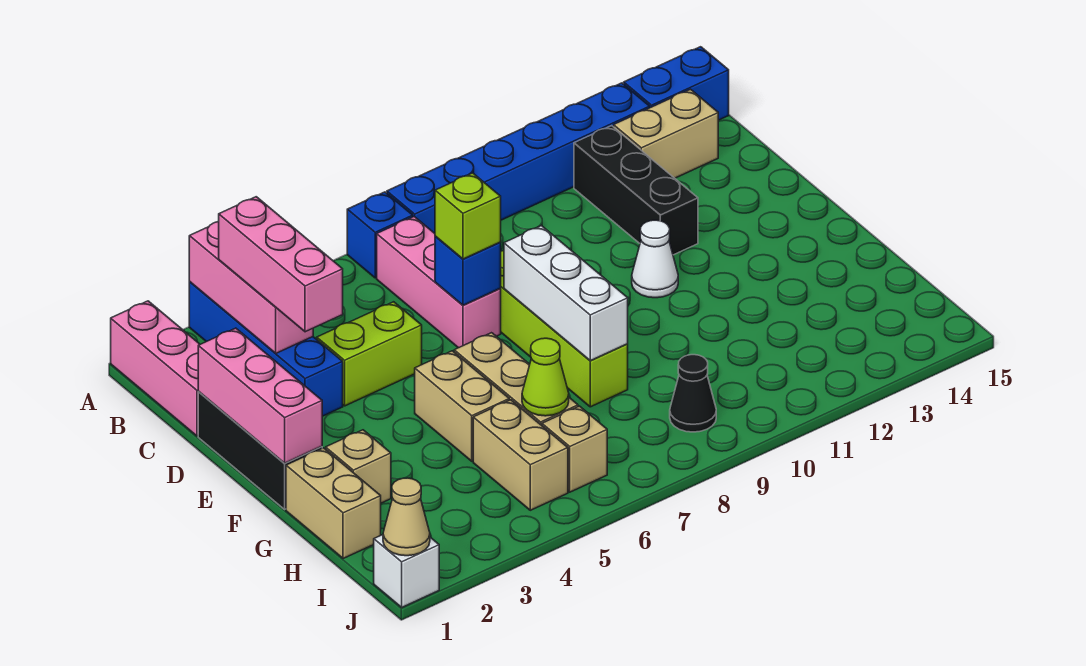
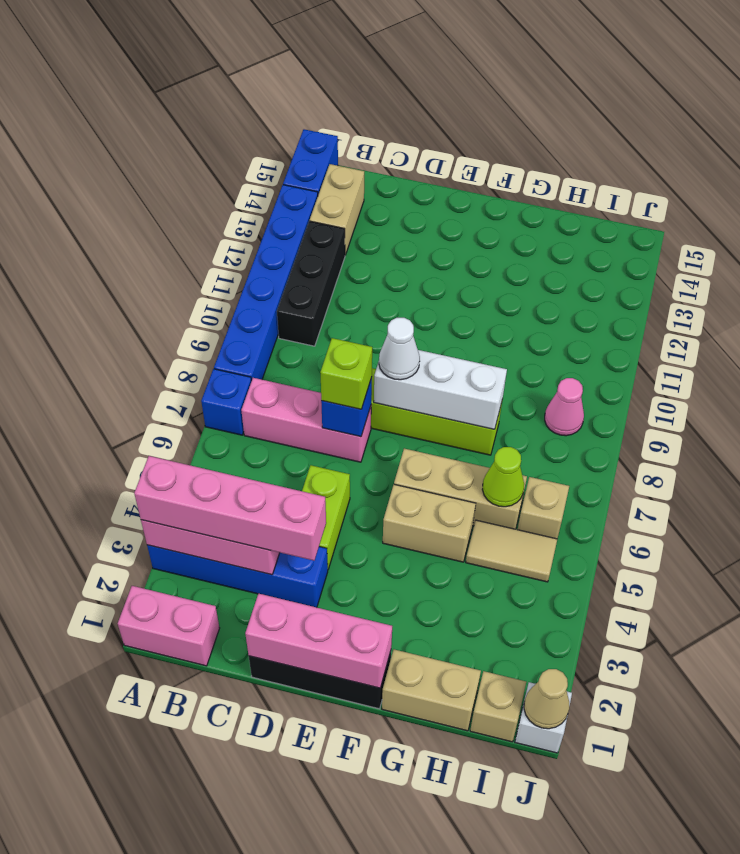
pink brick A1:C1 level 1 -> pink brick A1:B1 level 1
pink brick B3:D3 level 3 -> pink brick A3:D3 level 3
black brick B12:D12 level 1 -> black brick B10:B12 level 1
white cone E11 level 1 -> white cone E8 level 3
tan brick G2 level 1 -> tan brick I1 level 1
tan brick H5:I5 level 1 -> tan tile H5:I5 level 1
black cone I9 level 1 -> pink cone I9 level 1

